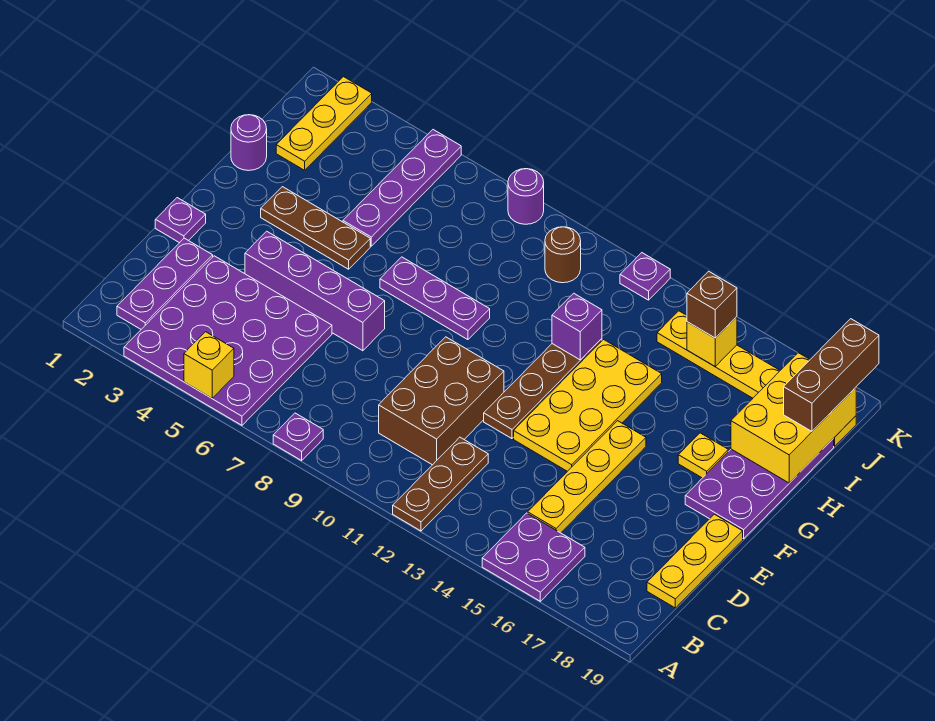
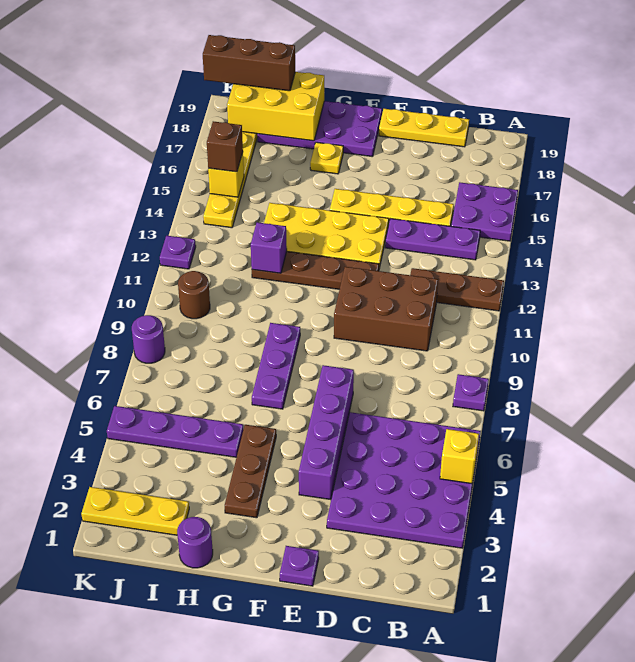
purple plate B2:D2 level 1 -> purple plate B14:D14 level 1

